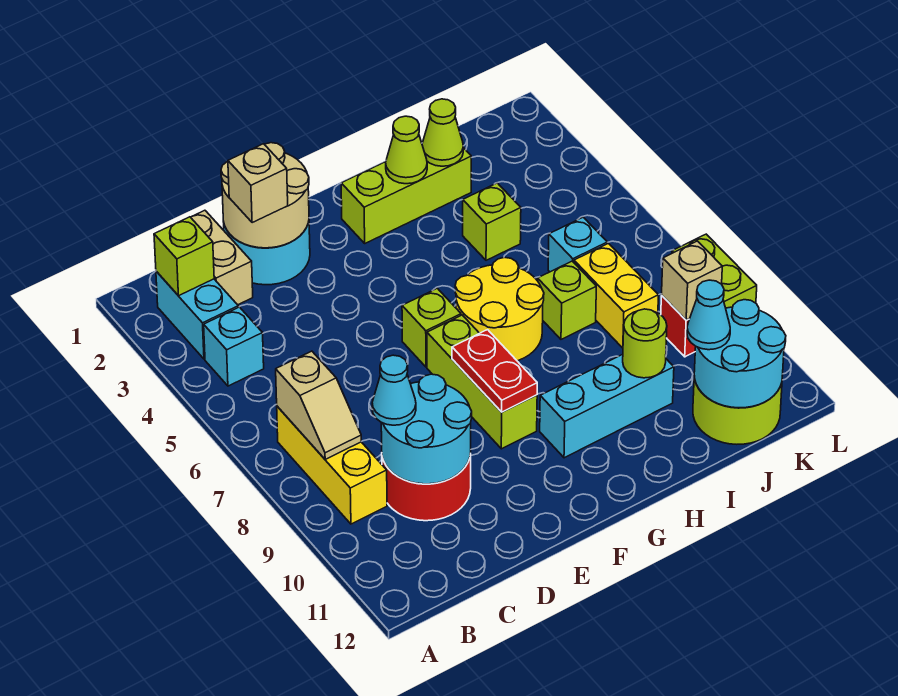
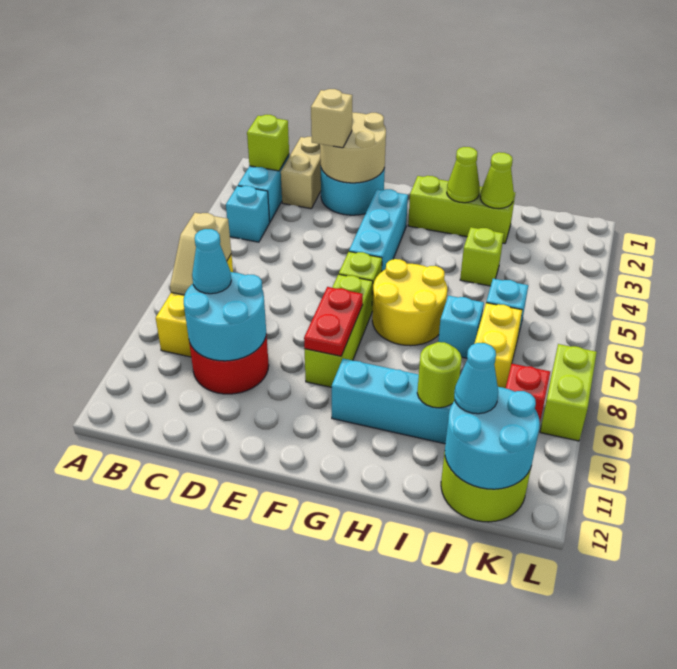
none -> cyan brick F3:F5 level 1
lime brick I7 level 1 -> cyan brick I7 level 1
tan brick K9 level 2 -> none

